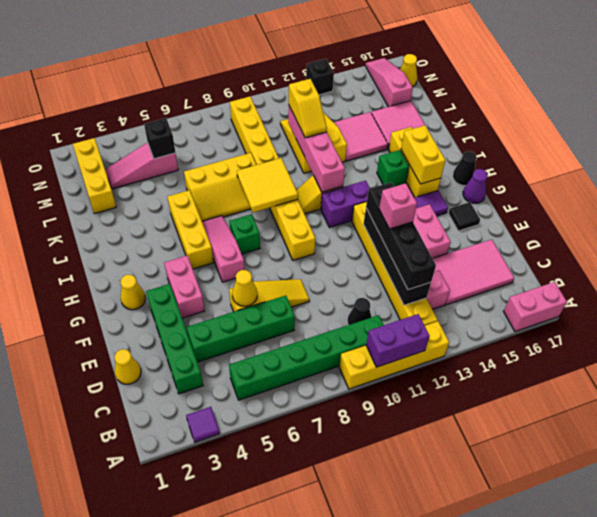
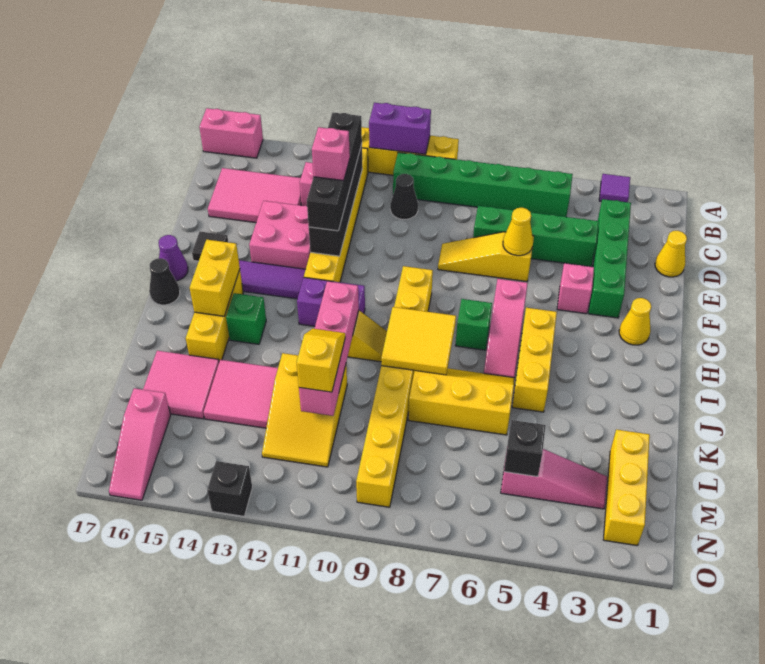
pink brick F4:G4 level 1 -> pink brick F4 level 1
yellow cone N17 level 1 -> none

